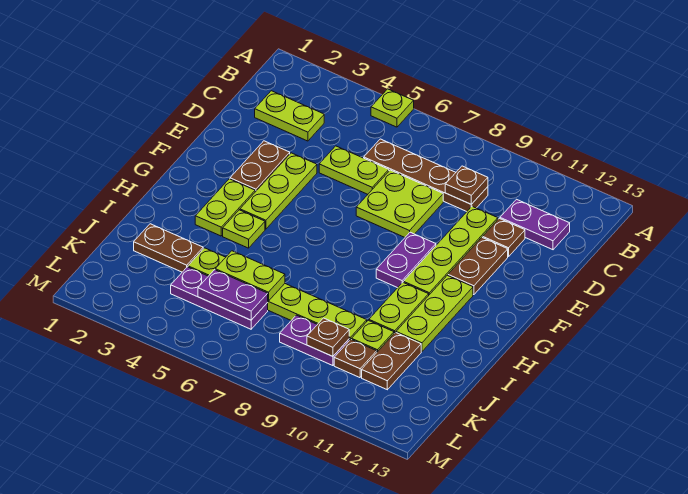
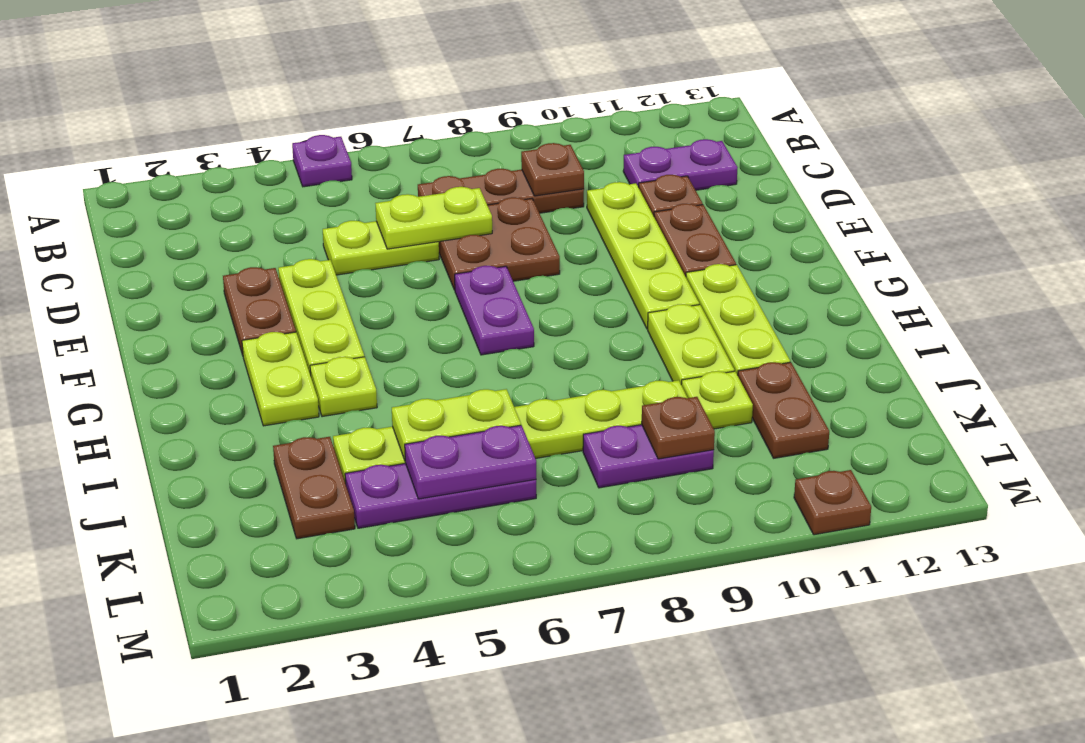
lime plate A5 level 1 -> purple plate A5 level 1
lime plate C2:C3 level 1 -> lime plate D6:D7 level 2
brown plate C6:C9 level 1 -> brown plate C7:C9 level 1
lime plate D7:E8 level 1 -> brown plate D7:E8 level 1
purple plate F9:G9 level 1 -> purple plate F7:G7 level 1
brown plate J2:J3 level 1 -> brown plate J3:K3 level 1
brown plate K10 level 1 -> brown plate M11 level 1

